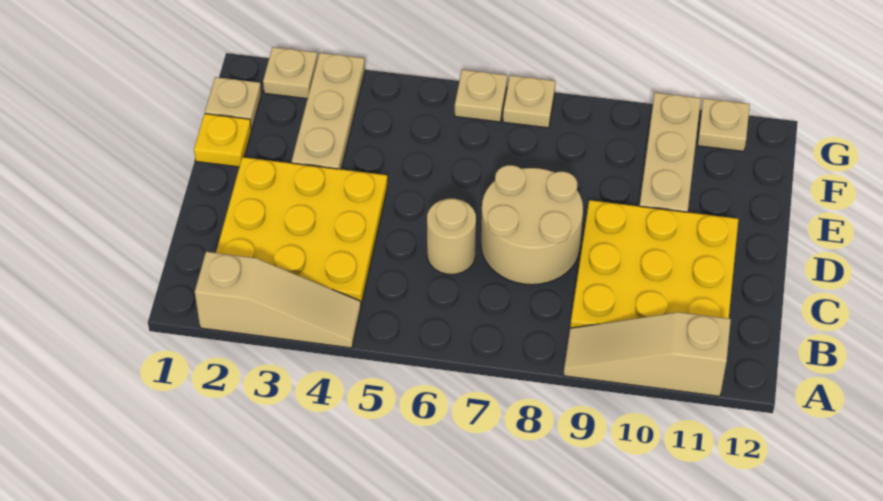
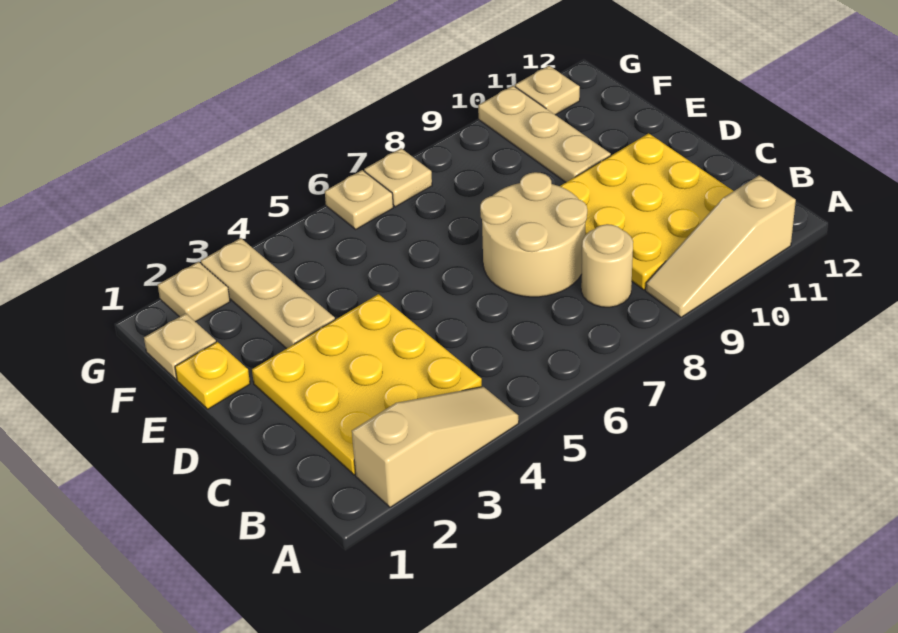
tan round brick C6 level 1 -> tan round brick B8 level 1

